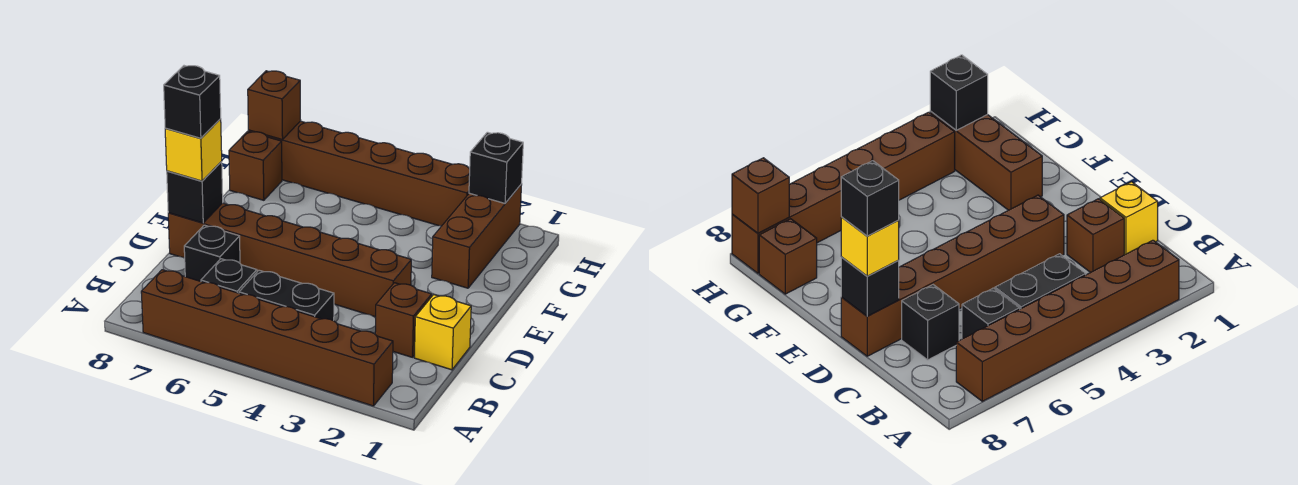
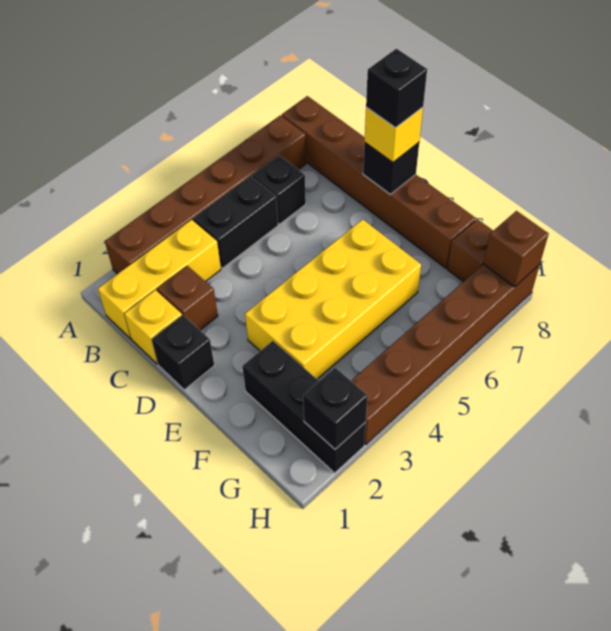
none -> yellow brick B1:B3 level 1
black brick C7 level 1 -> black brick D1 level 1
brown brick D3:D8 level 1 -> brown brick A8:F8 level 1
none -> yellow brick E3:F6 level 1
brown brick F2:H2 level 1 -> black brick F2:H2 level 1

